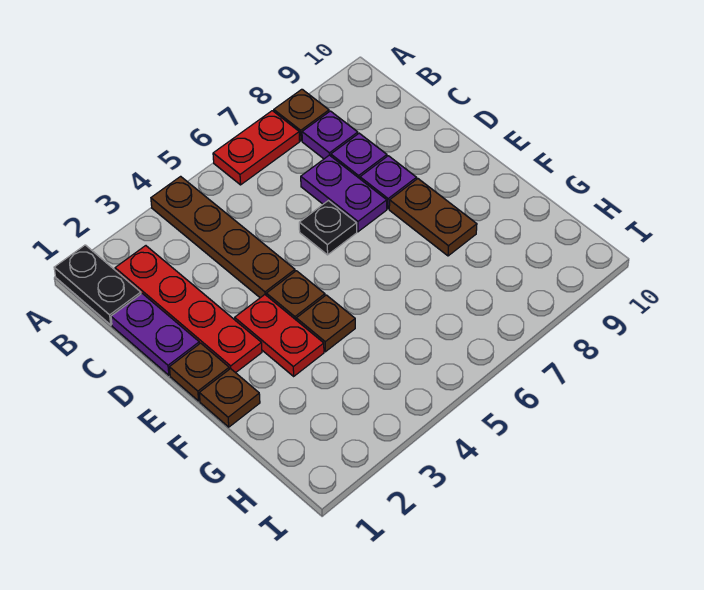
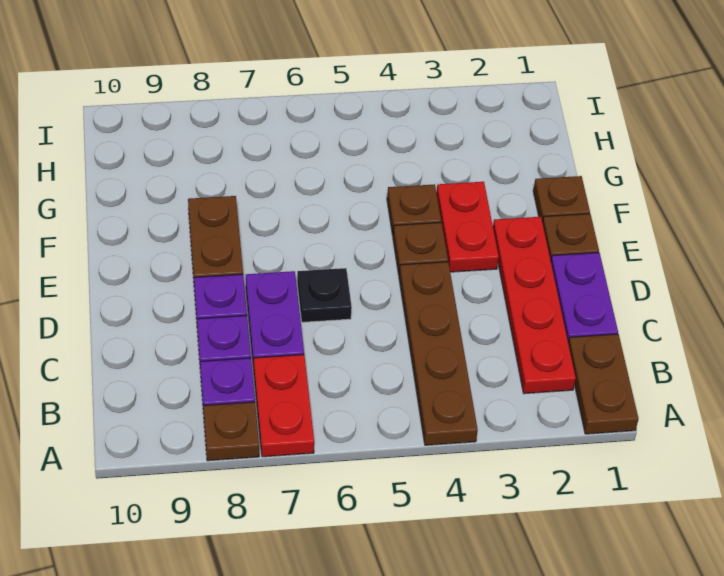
black plate A1:B1 level 1 -> brown plate A1:B1 level 1
red plate A6:A7 level 1 -> red plate A7:B7 level 1

